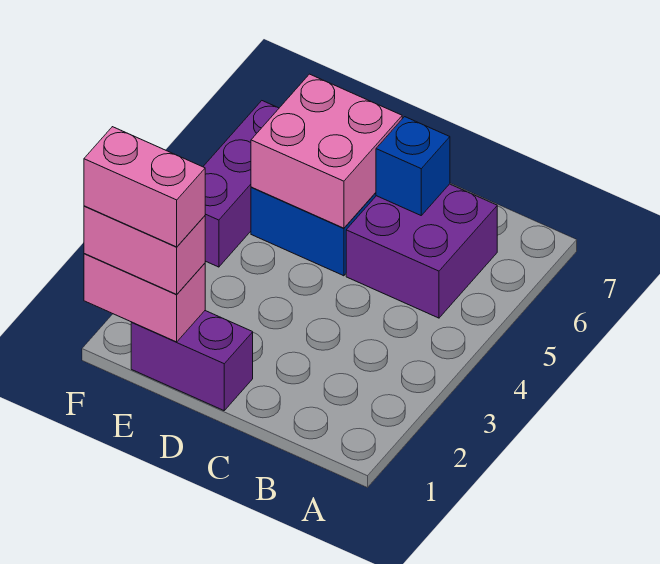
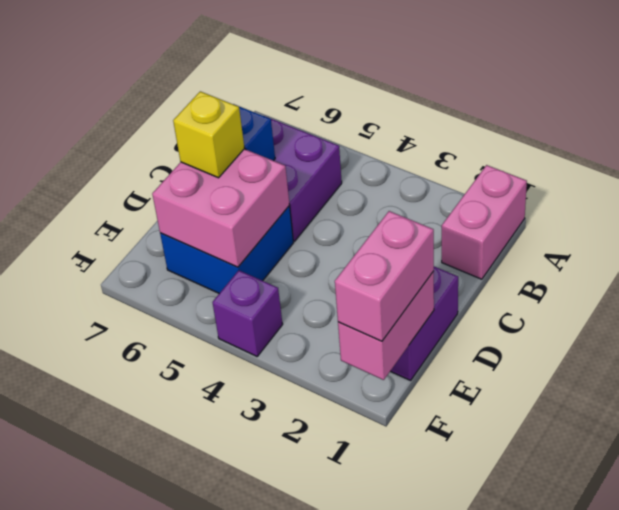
none -> yellow brick D6 level 3
pink brick E1:F1 level 4 -> pink brick A1:B1 level 1
purple brick F4:F6 level 1 -> purple brick F4 level 1

